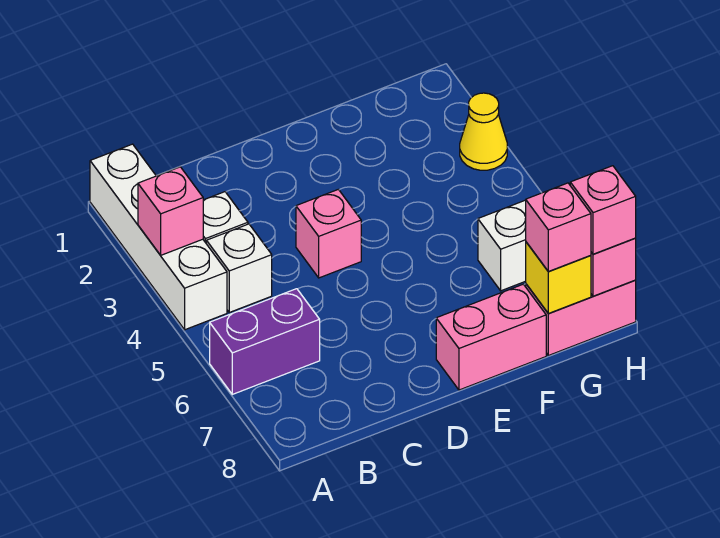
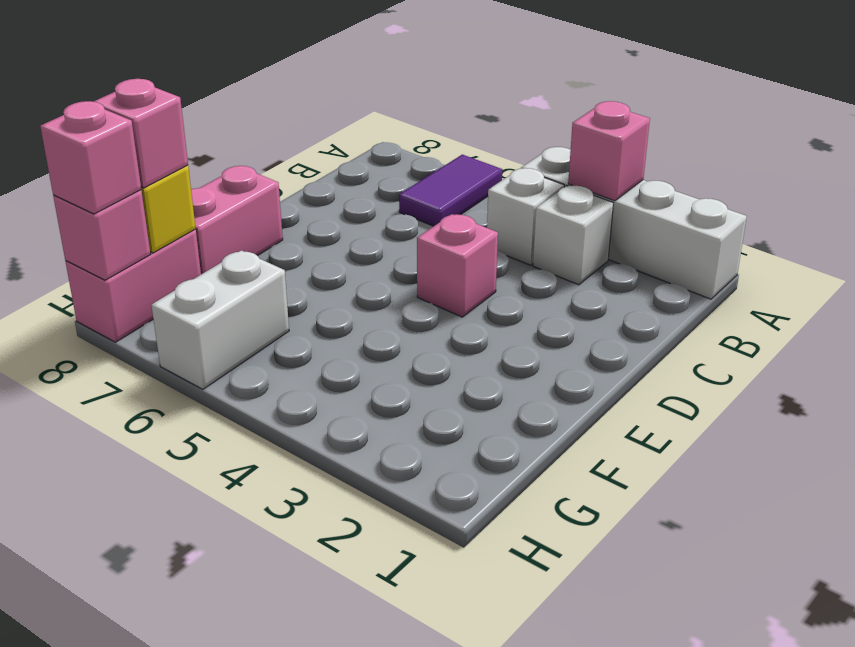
purple brick A6:B6 level 1 -> purple tile A6:B6 level 1
yellow cone H3 level 1 -> none

